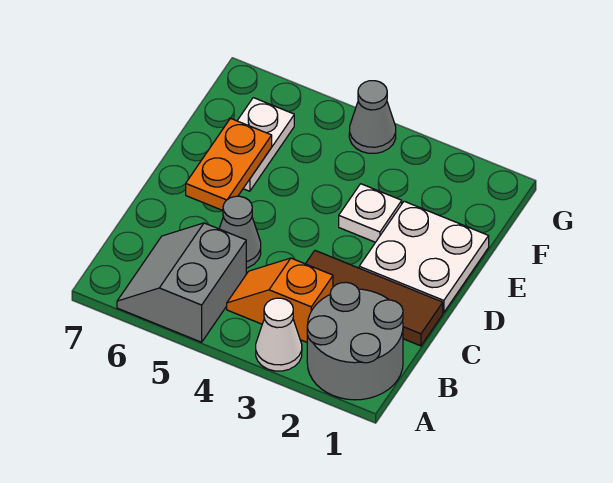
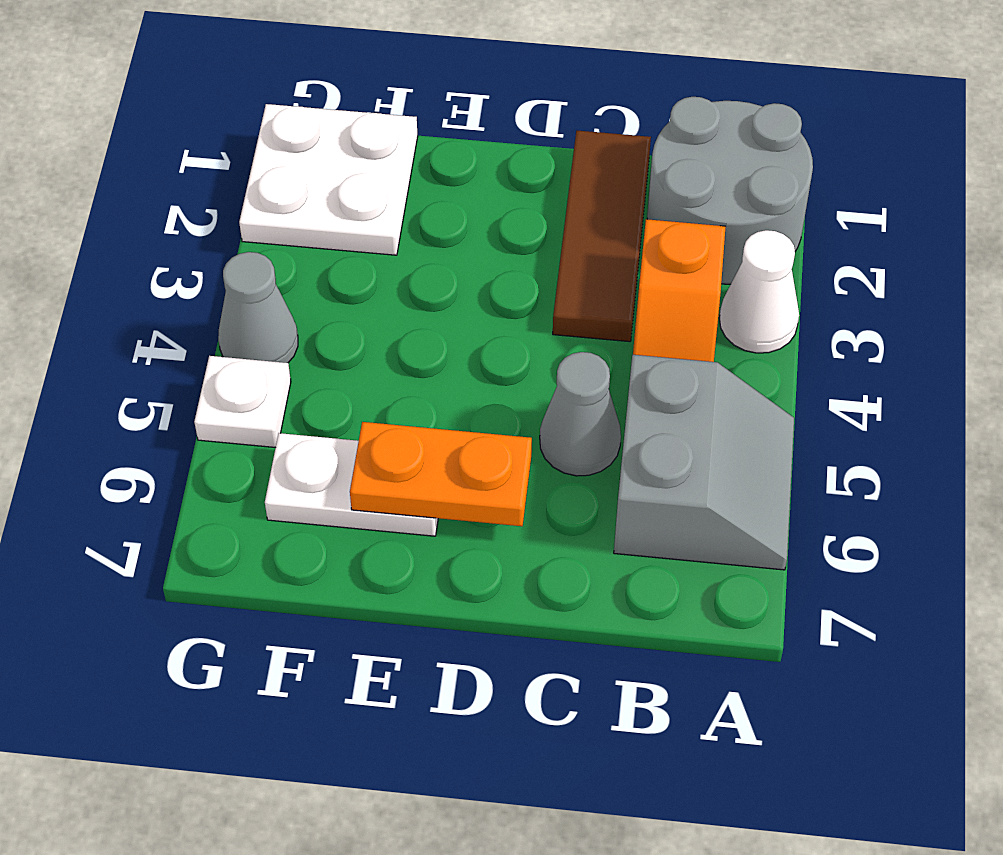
grey slope A5:B6 level 1 top 5 -> grey slope A5:B6 level 1 top B
white plate D1:E2 level 1 -> white plate F1:G2 level 1
white plate E3 level 1 -> white plate G5 level 1

